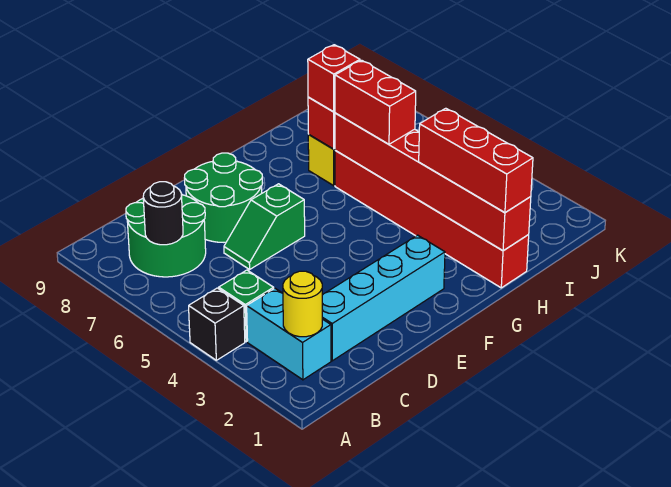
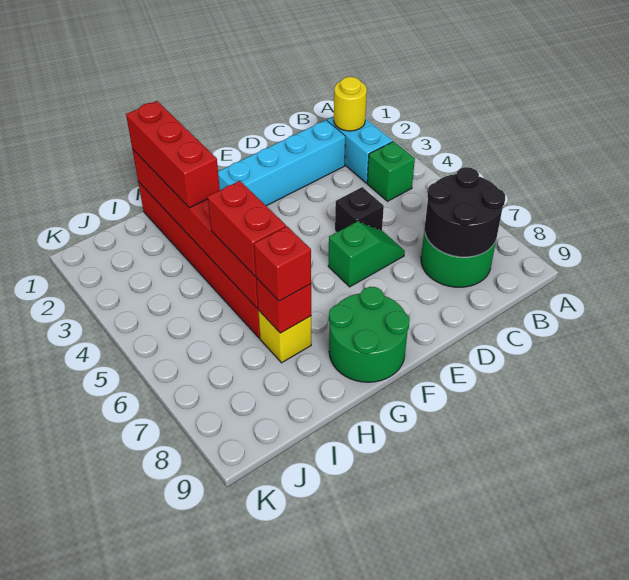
black brick A4 level 1 -> black brick D5 level 1
black round brick B7 level 2 -> black round brick B7:C8 level 2
green round brick D7:E8 level 1 -> green round brick F8:G9 level 1

